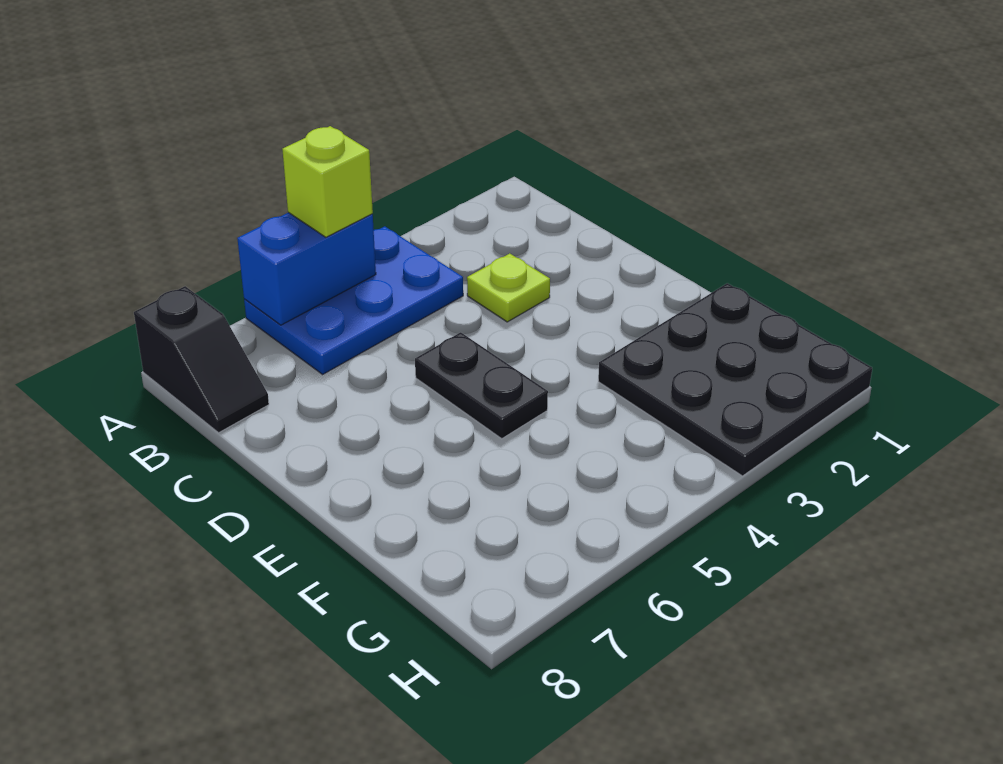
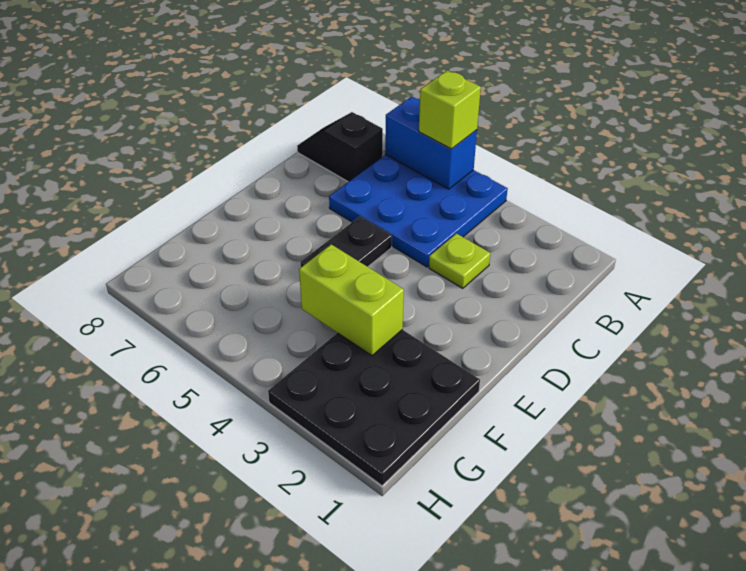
blue plate A4:B6 level 1 -> blue plate A4:C6 level 1
black slope A8:B8 level 1 top A -> black slope B7:B8 level 1 top 7
none -> lime brick F3:F4 level 2

